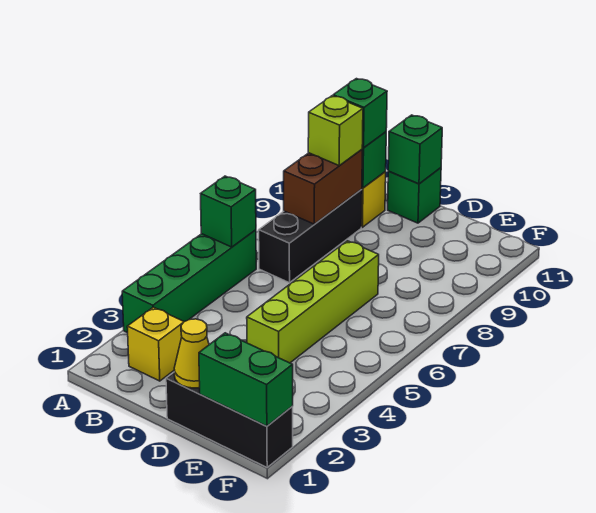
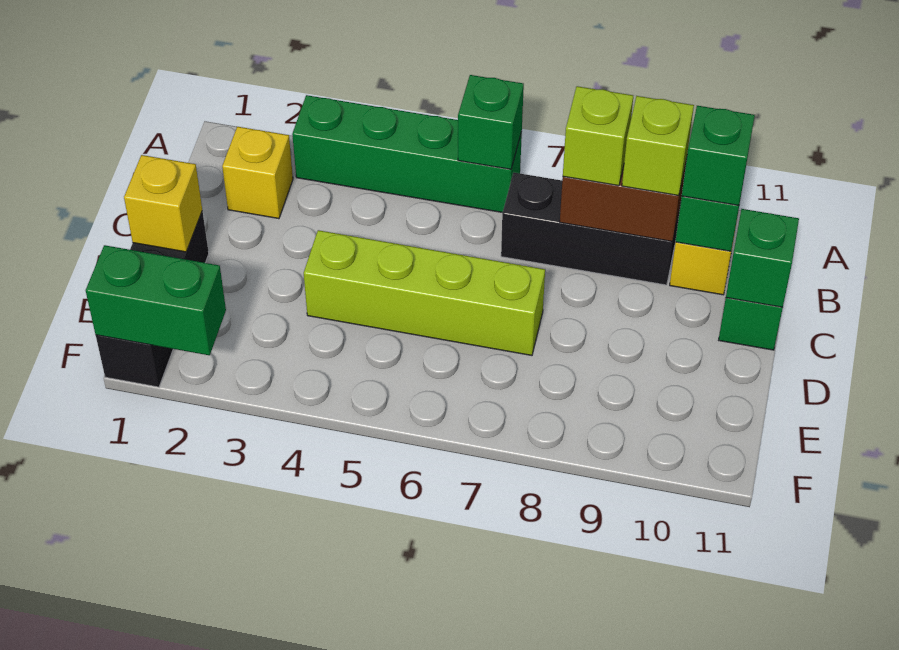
none -> lime brick B8 level 3
yellow cone D1 level 2 -> yellow brick D1 level 2
green brick E1:F1 level 2 -> green brick F1:F2 level 2

